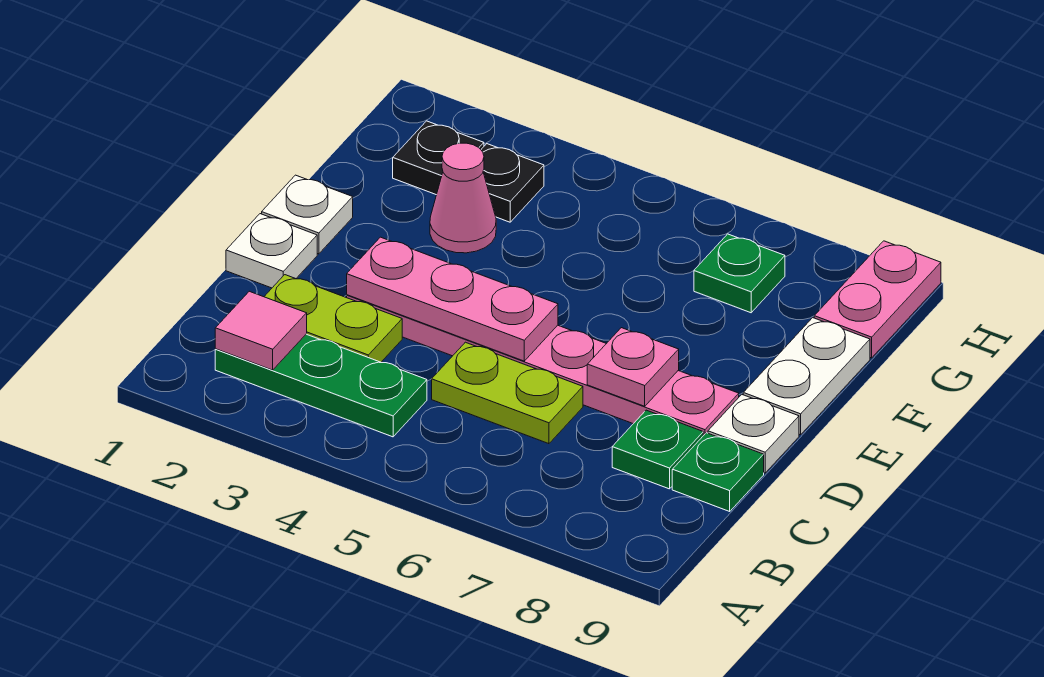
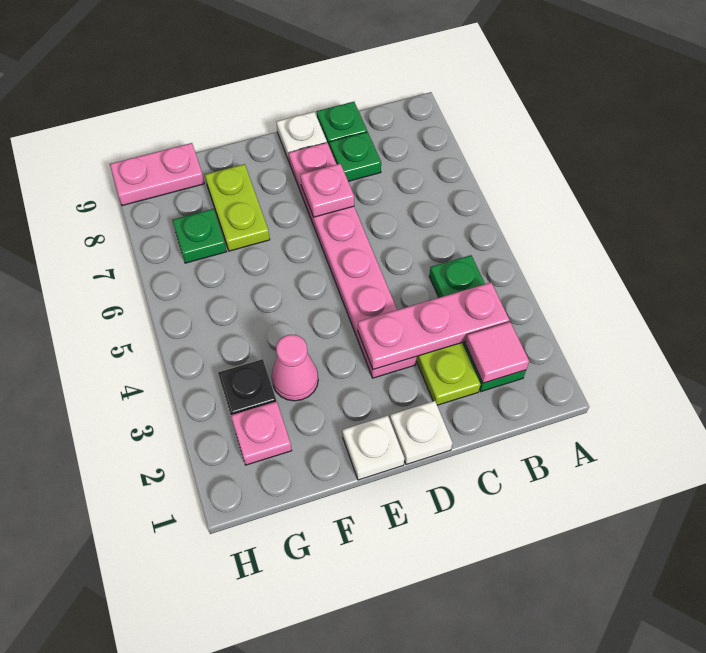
lime plate C5:C6 level 1 -> lime plate F7:F8 level 1
pink plate D3:D5 level 2 -> pink plate B3:D3 level 2
white plate E9:F9 level 1 -> none
black plate G2 level 1 -> pink plate G2 level 1

